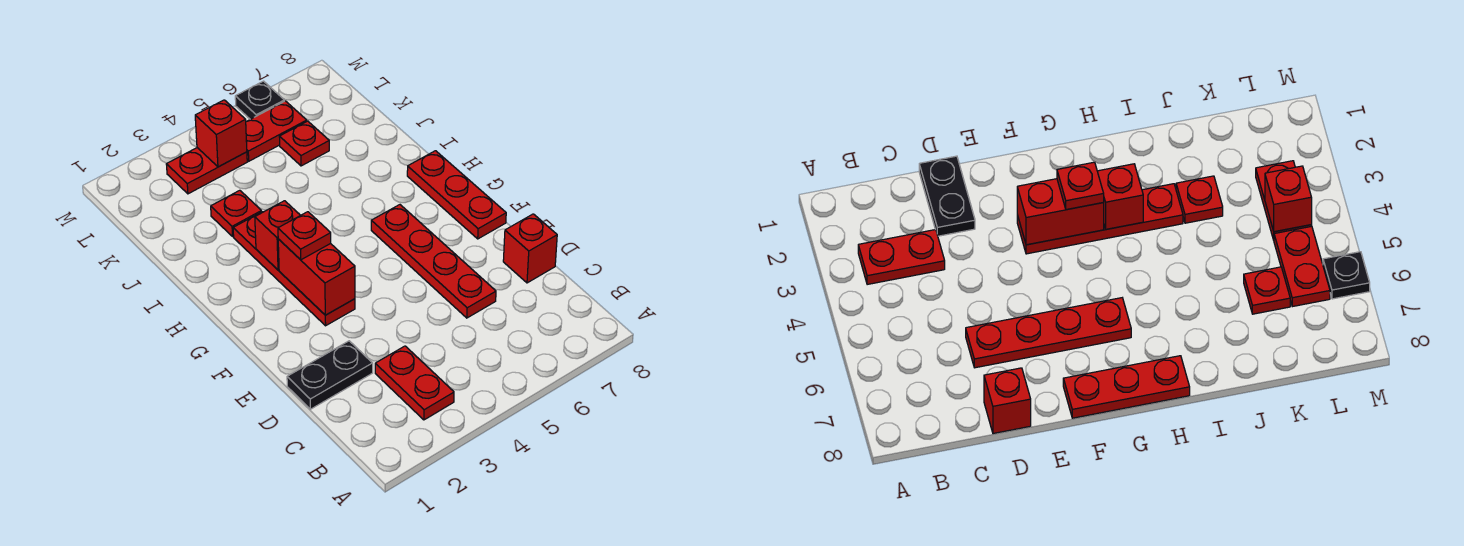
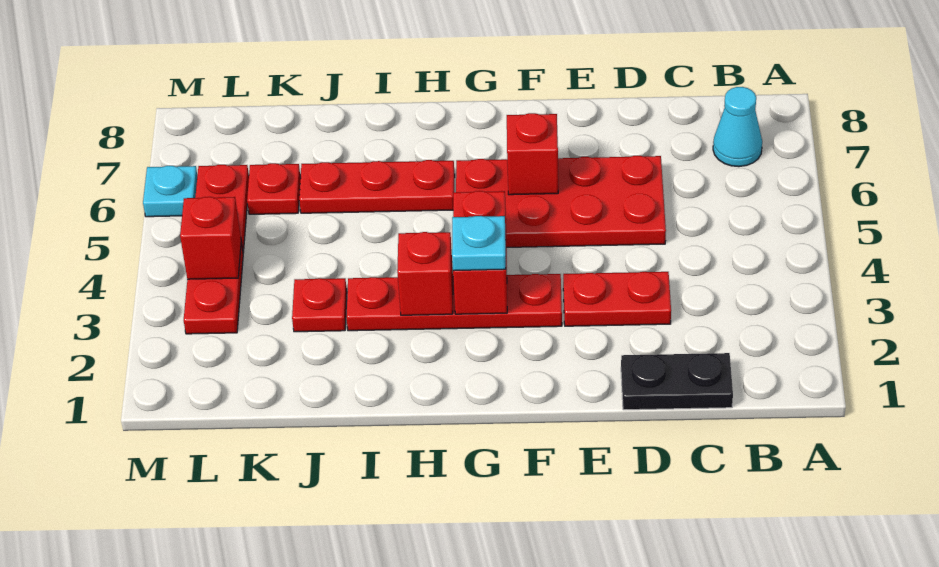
red plate B3:C3 level 1 -> red plate D3:E3 level 1
none -> cyan cone B7 level 1
black plate D1:D2 level 1 -> black plate C1:D1 level 1
red plate D6:G6 level 1 -> red plate D5:G6 level 1
red brick D8 level 1 -> red brick F6 level 2
red brick F3:G3 level 2 -> red brick G3:G4 level 2
red plate F8:H8 level 1 -> red plate H6:J6 level 1
red plate G3 level 3 -> cyan plate G3 level 3
black plate M6 level 1 -> cyan plate M6 level 1

